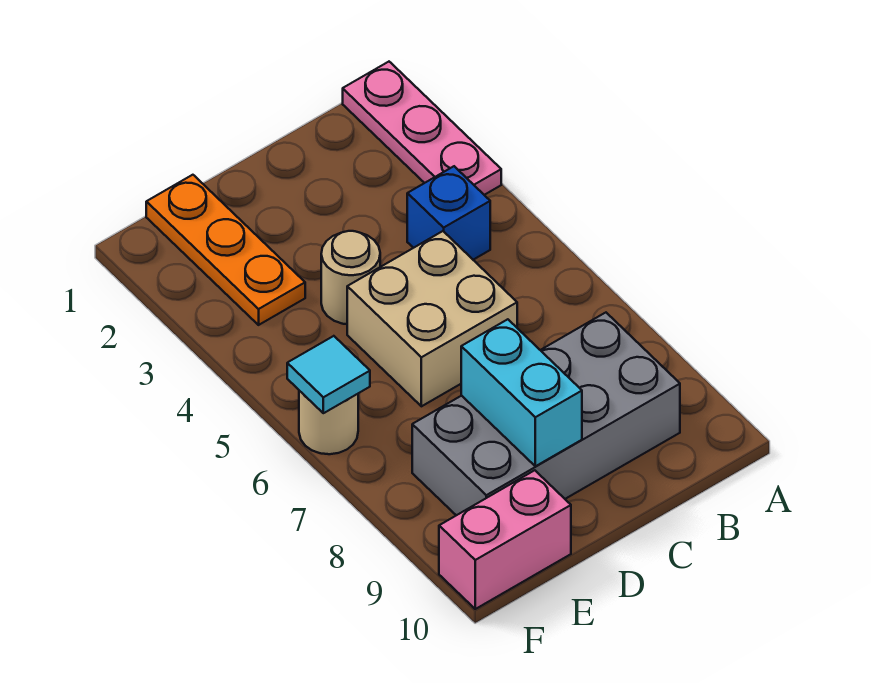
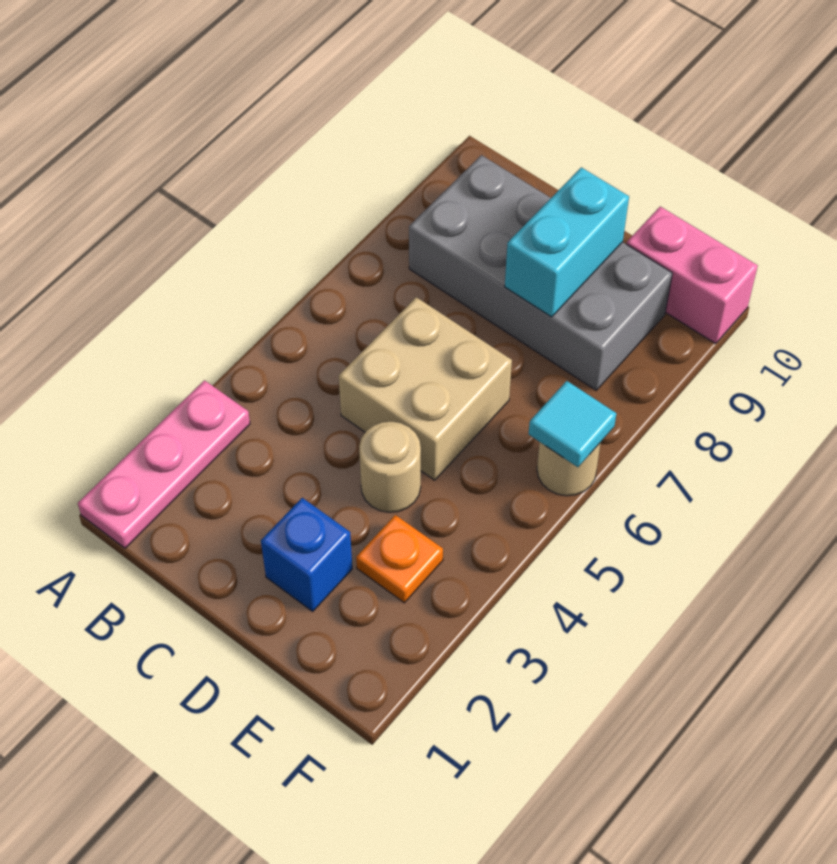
blue brick B4 level 1 -> blue brick D2 level 1
orange plate E1:E3 level 1 -> orange plate E3 level 1

